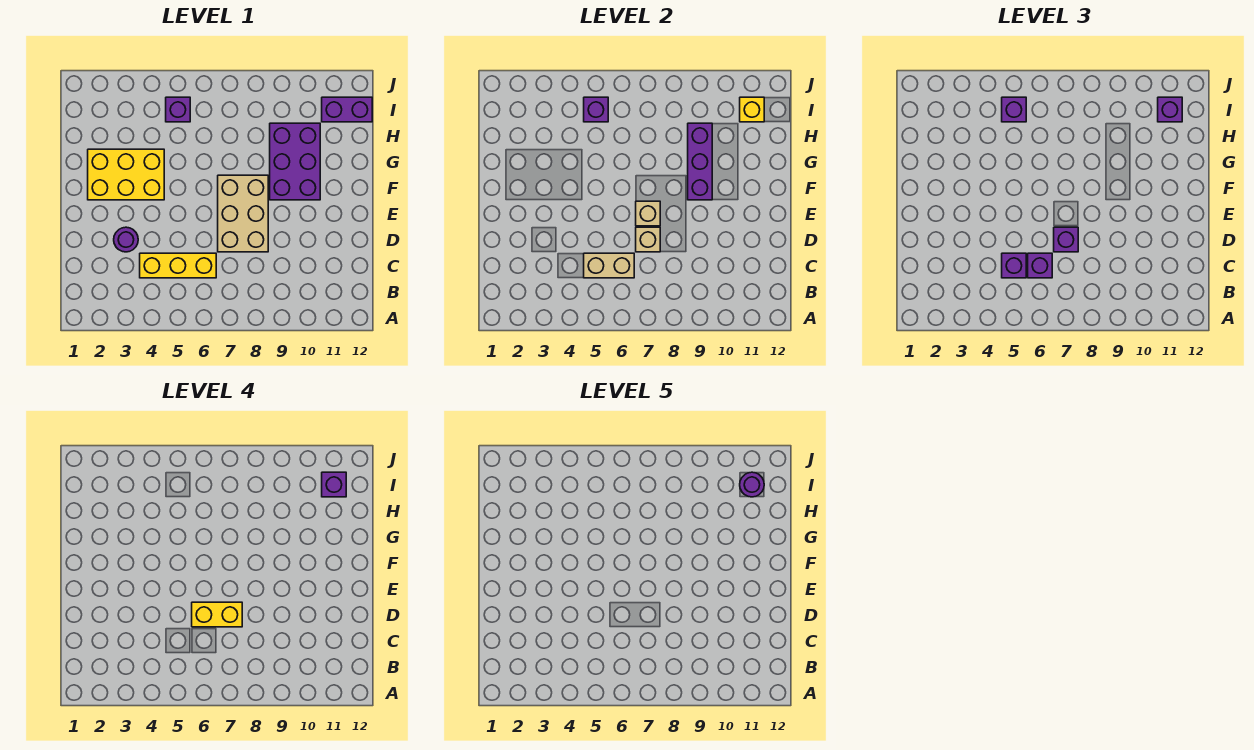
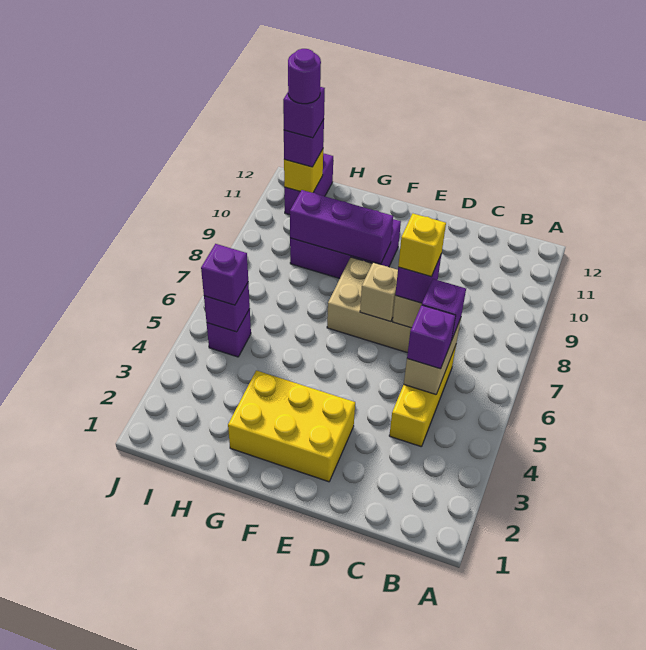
purple round brick D3 level 1 -> none
yellow brick D6:D7 level 4 -> yellow brick D7 level 4
yellow brick F2:G4 level 1 -> yellow brick E2:G3 level 1

